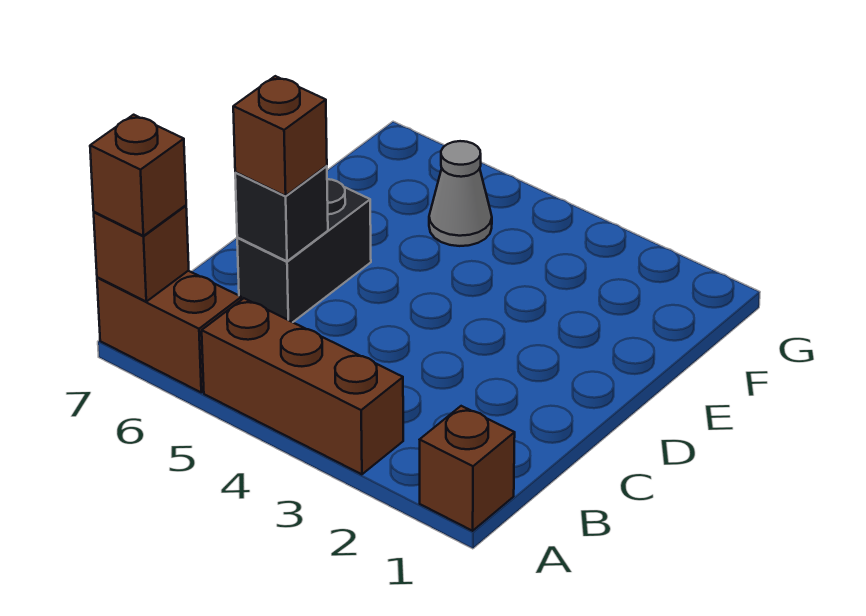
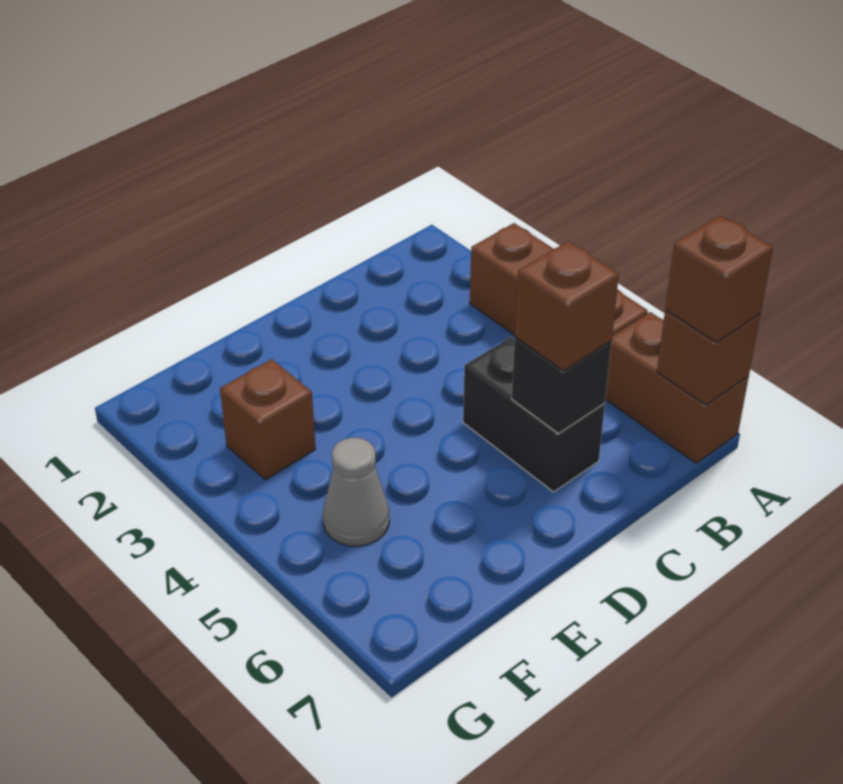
brown brick A1 level 1 -> brown brick F3 level 1
black brick C6:D6 level 1 -> black brick C5:C6 level 1

